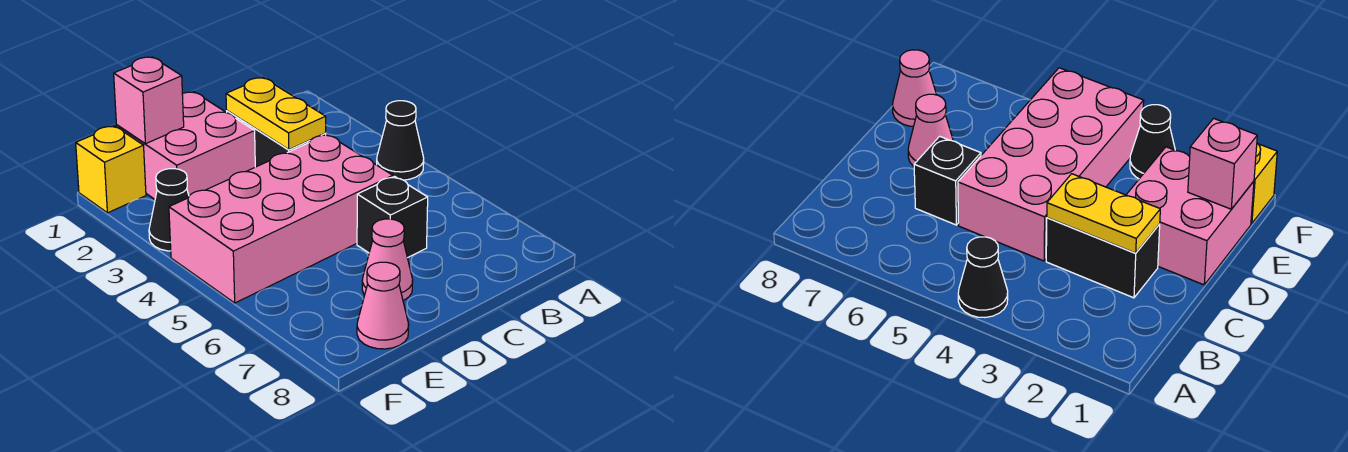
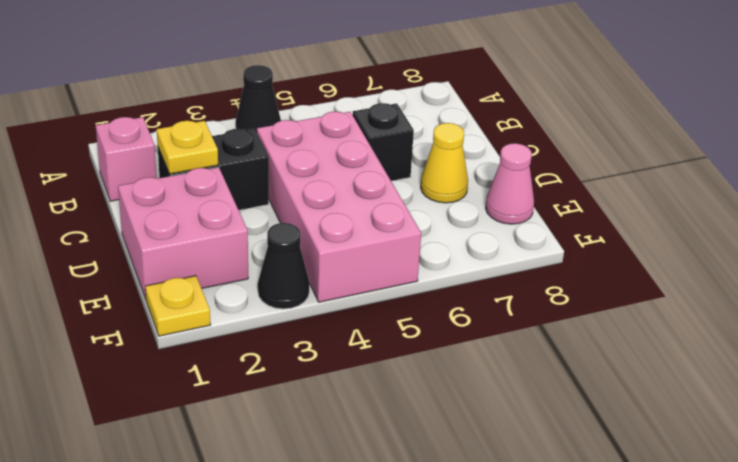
yellow plate C2:C3 level 2 -> yellow plate C2 level 2
pink cone D7 level 1 -> yellow cone D7 level 1
pink brick E1 level 2 -> pink brick B1 level 1
yellow brick F1 level 1 -> yellow plate F1 level 1

